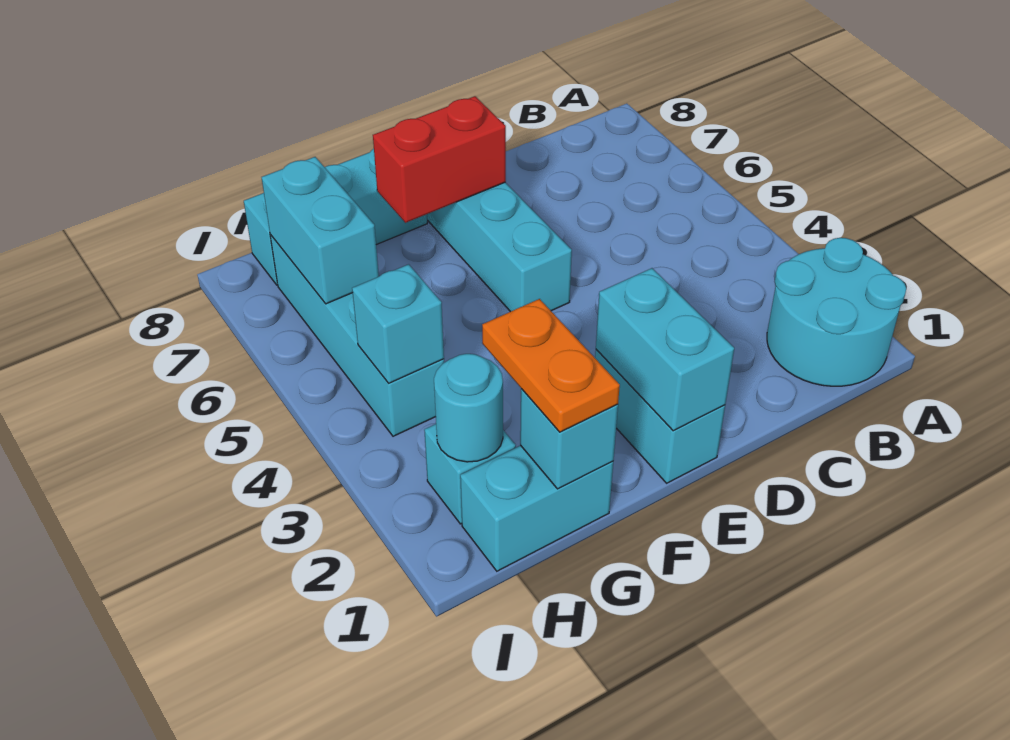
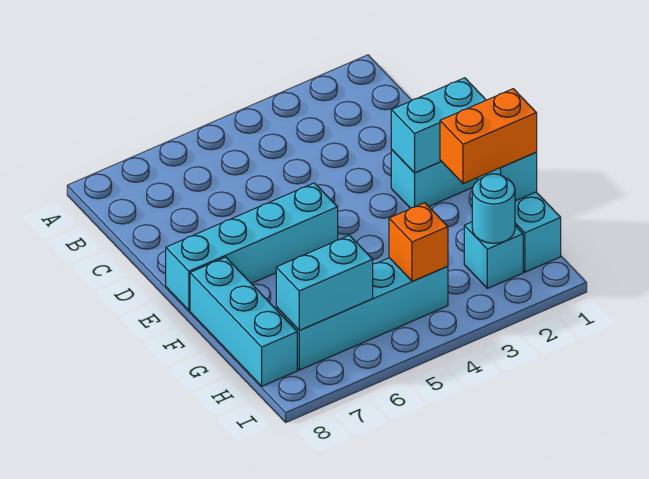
cyan round brick A1:B2 level 1 -> none
red brick E7:F7 level 2 -> none
orange plate G1:G2 level 3 -> orange brick G1:G2 level 3
cyan brick H4 level 2 -> orange brick H4 level 2

